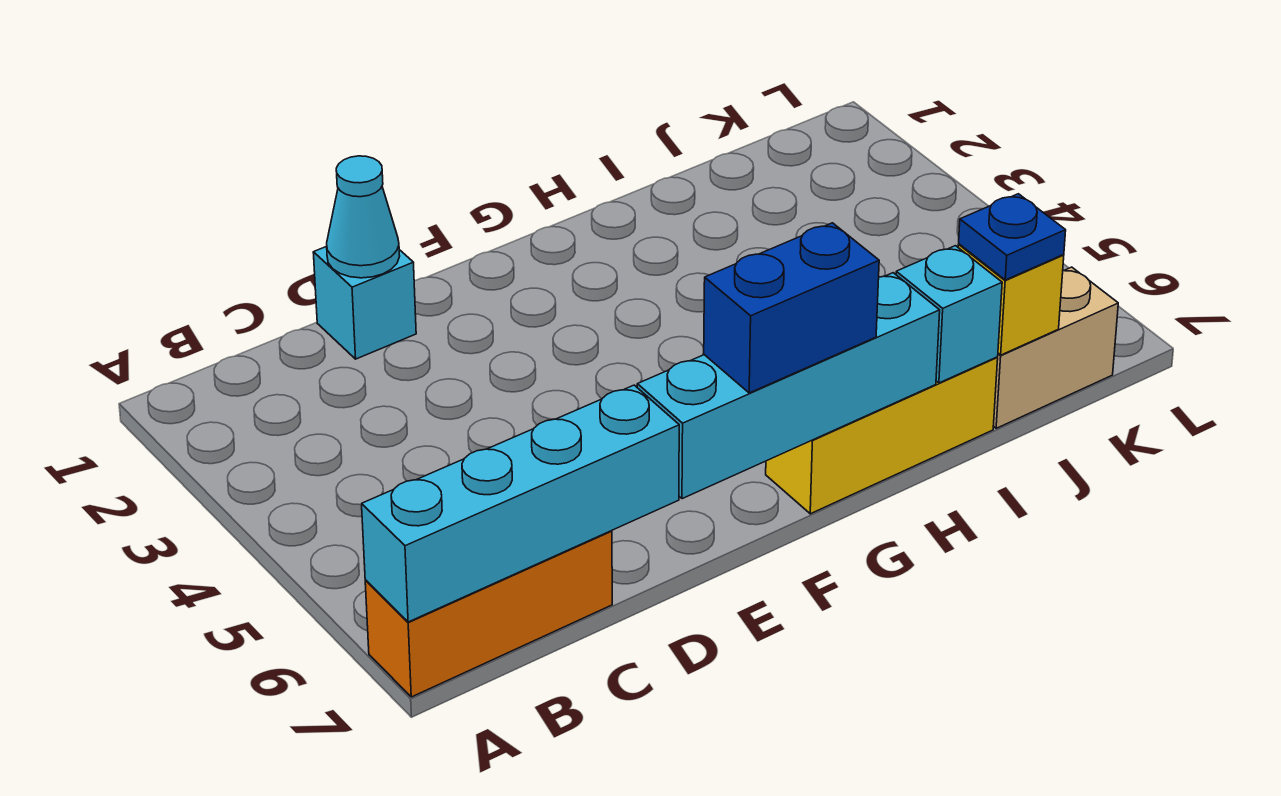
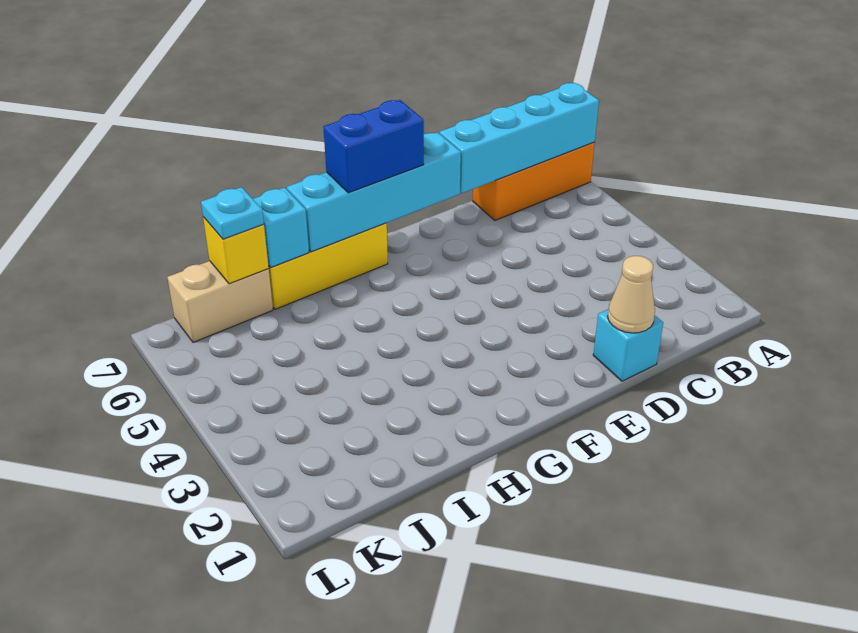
cyan cone D1 level 2 -> tan cone D1 level 2
blue plate J7 level 3 -> cyan plate J7 level 3

